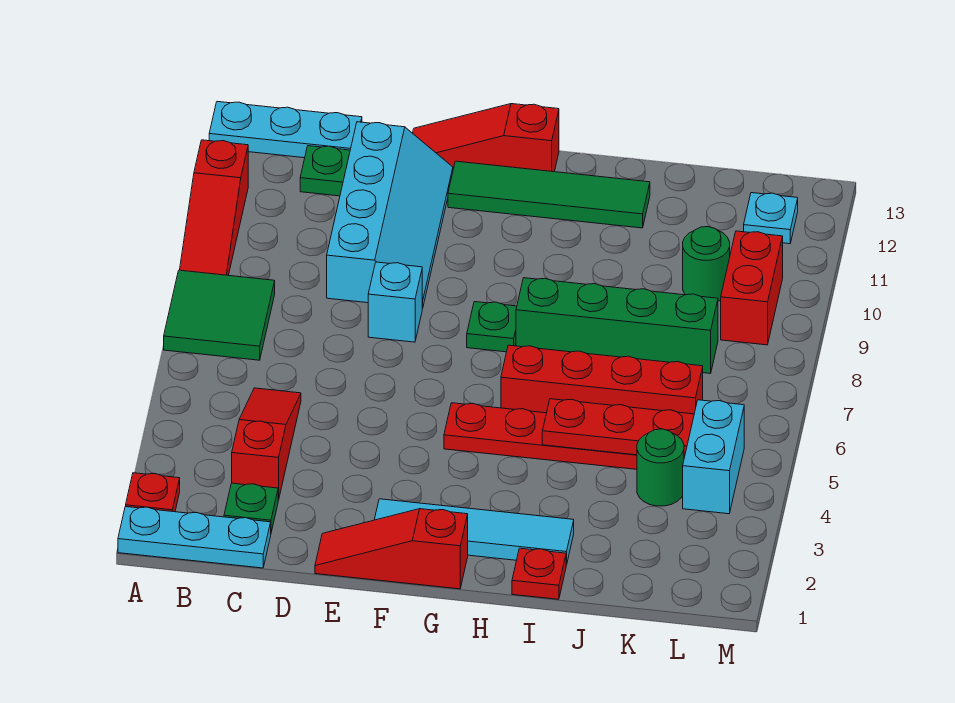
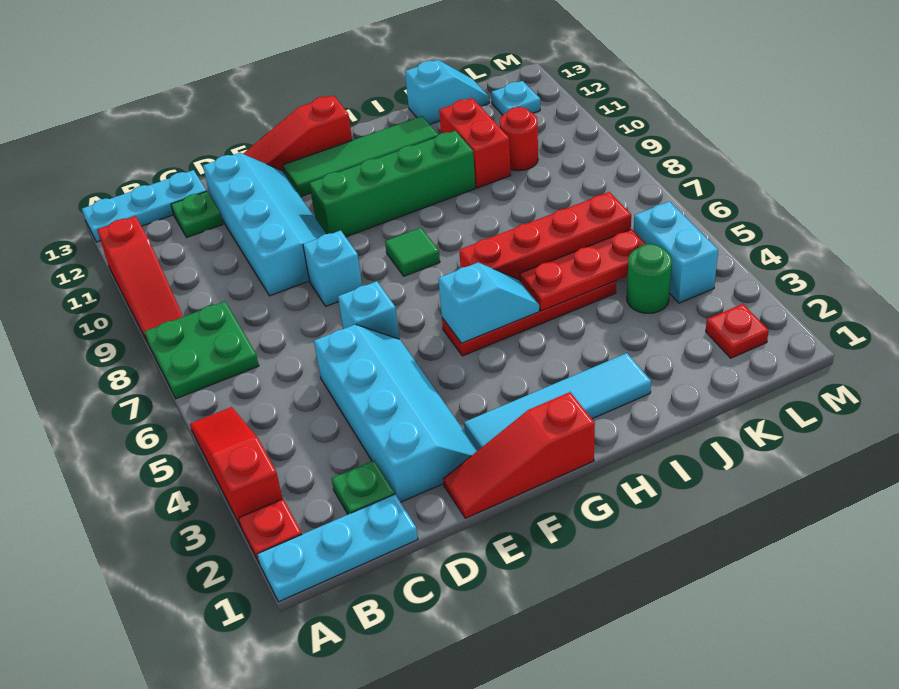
green tile A7:B8 level 1 -> green plate A7:B8 level 1
red slope C3:C5 level 1 top 3 -> red slope A3:A5 level 1 top 3
none -> cyan slope D2:E5 level 1 top D
none -> cyan brick E6 level 1
none -> cyan slope G5:H5 level 2 top G
green plate G8 level 1 -> green tile G8 level 1
green brick H8:K8 level 1 -> green brick F10:I10 level 1
red plate I1 level 1 -> red plate L2 level 1
none -> cyan slope J13:K13 level 1 top J
green round brick K10 level 1 -> red round brick K10 level 1
red brick L9:L10 level 1 -> red brick J10:J11 level 1

